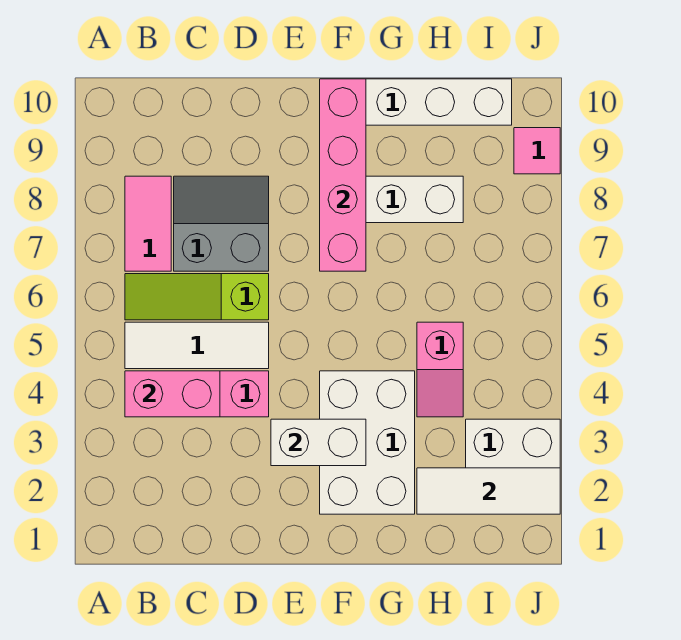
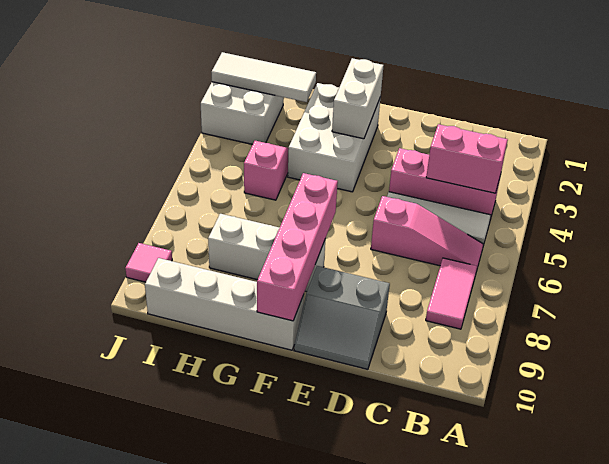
lime slope B6:D6 level 1 top D -> pink slope B6:D6 level 1 top D
grey slope C7:D8 level 1 top 7 -> grey slope D9:E10 level 1 top 9
white brick E3:F3 level 2 -> white brick F2:F3 level 2

